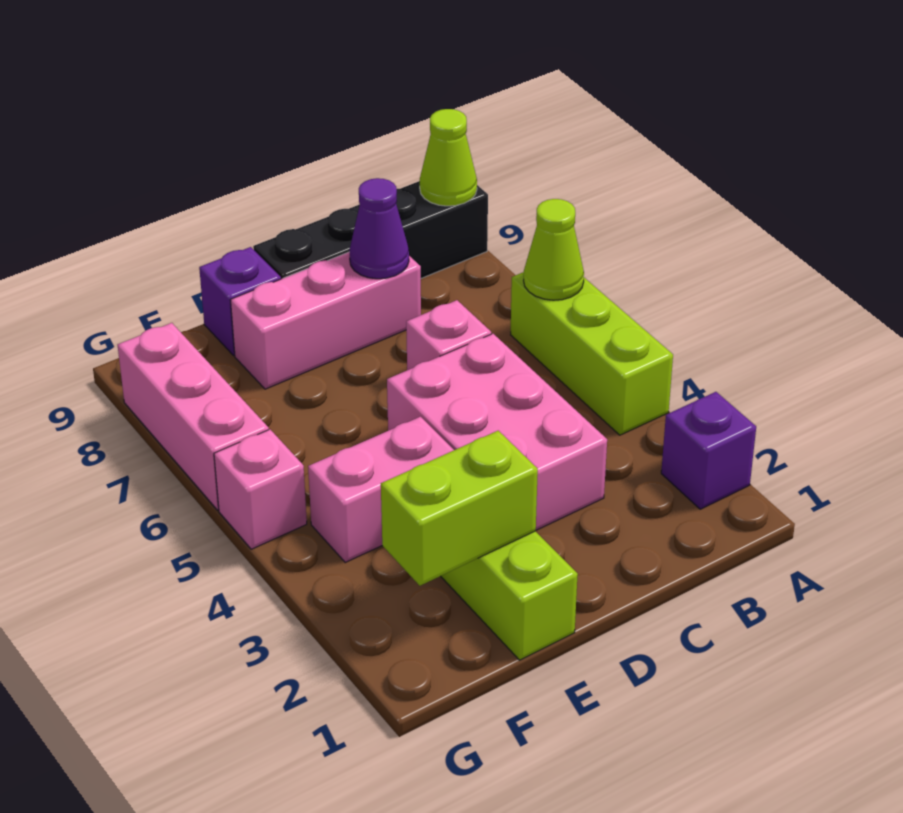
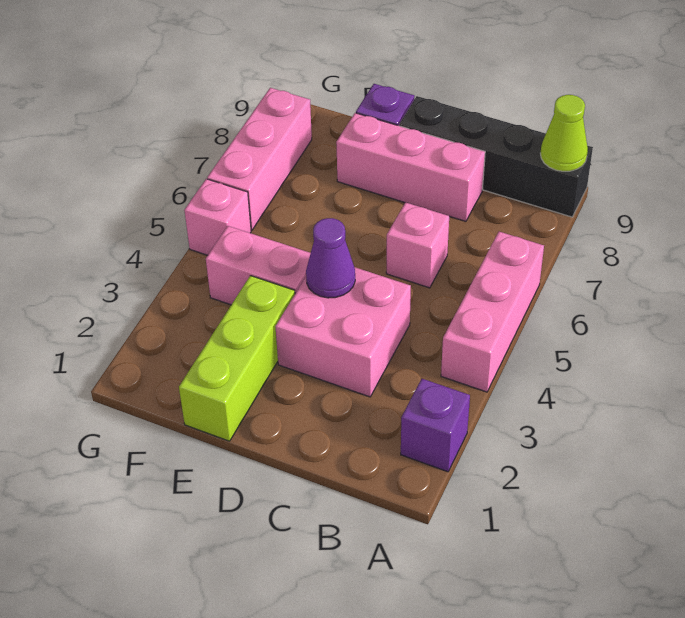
lime brick A4:A6 level 1 -> pink brick A4:A6 level 1
lime cone A6 level 2 -> none
pink brick C3:D5 level 1 -> pink brick C3:D4 level 1
purple cone C8 level 2 -> purple cone D4 level 2
lime brick E2:F2 level 2 -> none

